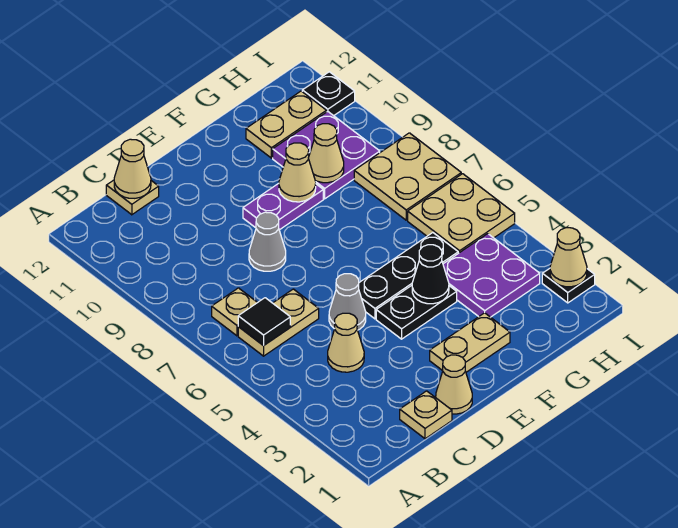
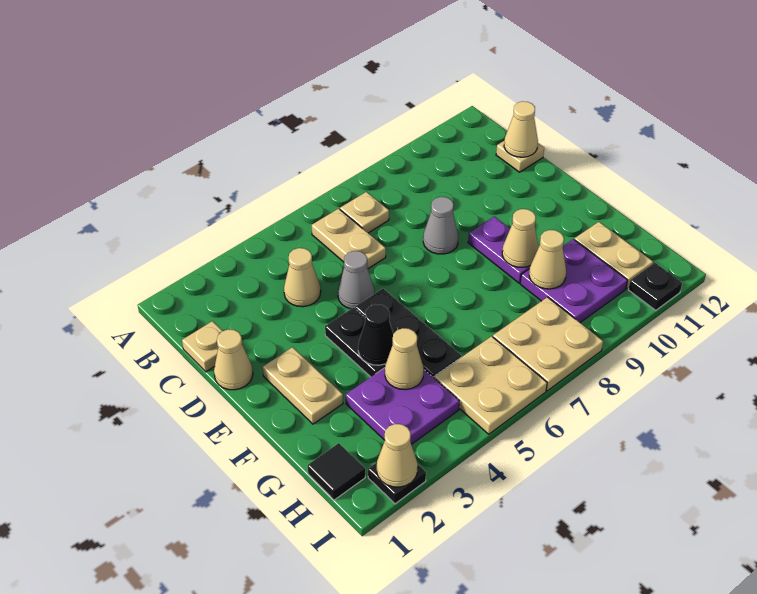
black tile B6 level 2 -> black tile H1 level 1
none -> tan cone G4 level 2

